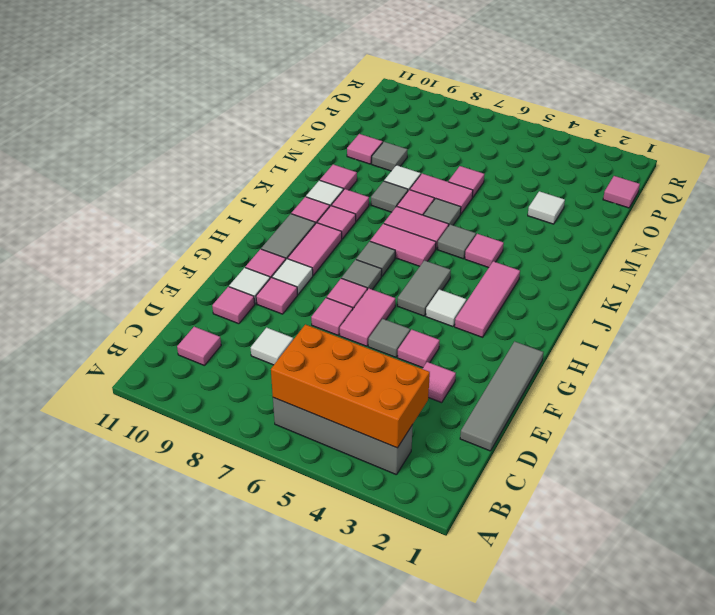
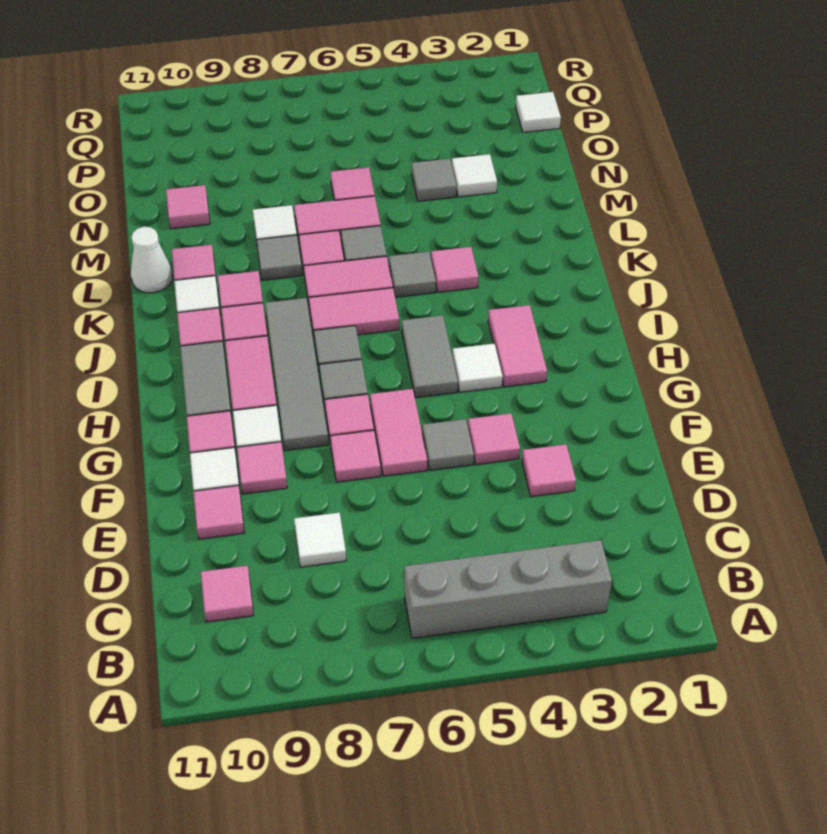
orange brick B3:C6 level 2 -> none
grey tile D1:G1 level 1 -> grey tile G8:J8 level 1
pink tile H3:J3 level 1 -> pink tile H3:I3 level 1
none -> white cone L11 level 1
grey tile N9 level 1 -> grey tile N4 level 1
pink tile P1 level 1 -> white tile P1 level 1

